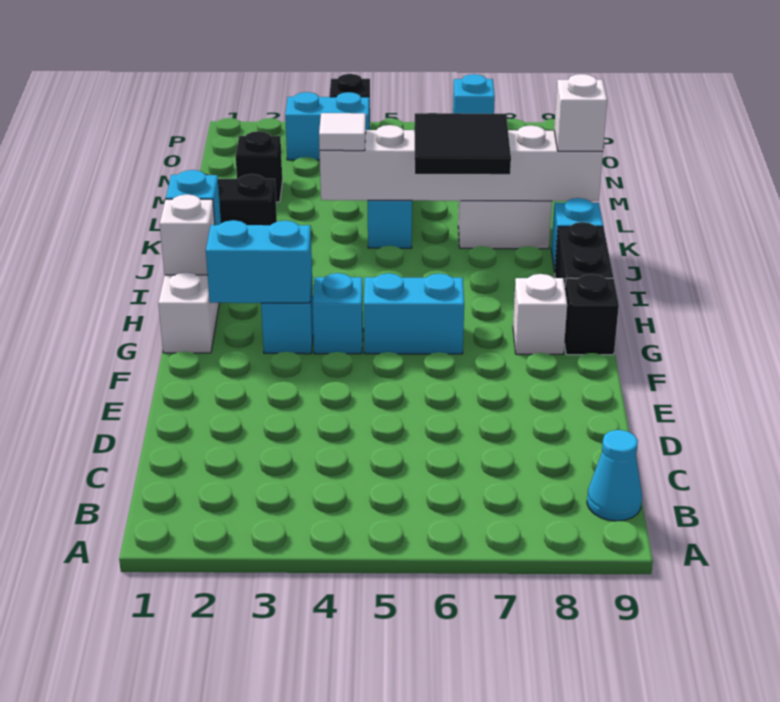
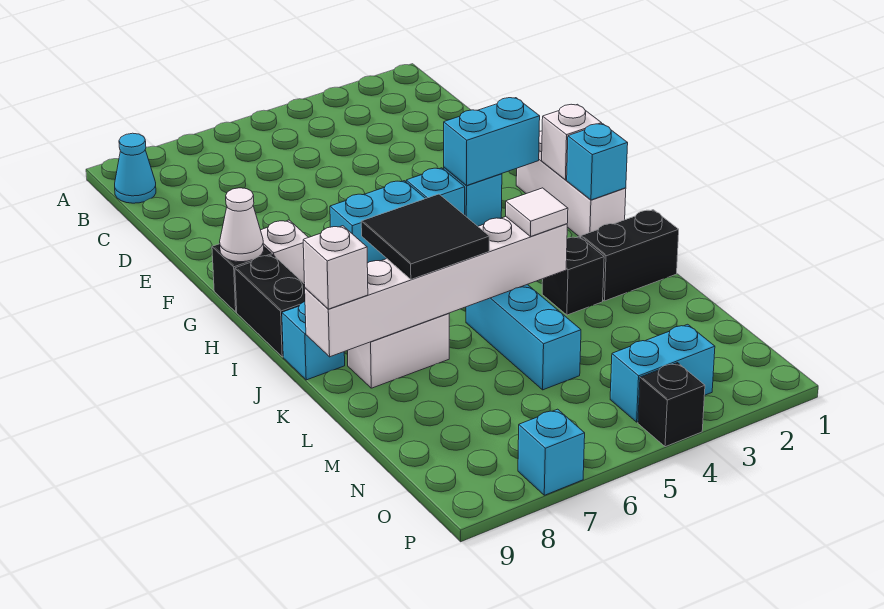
none -> white cone G9 level 2
black brick M2 level 1 -> black brick K3 level 1

